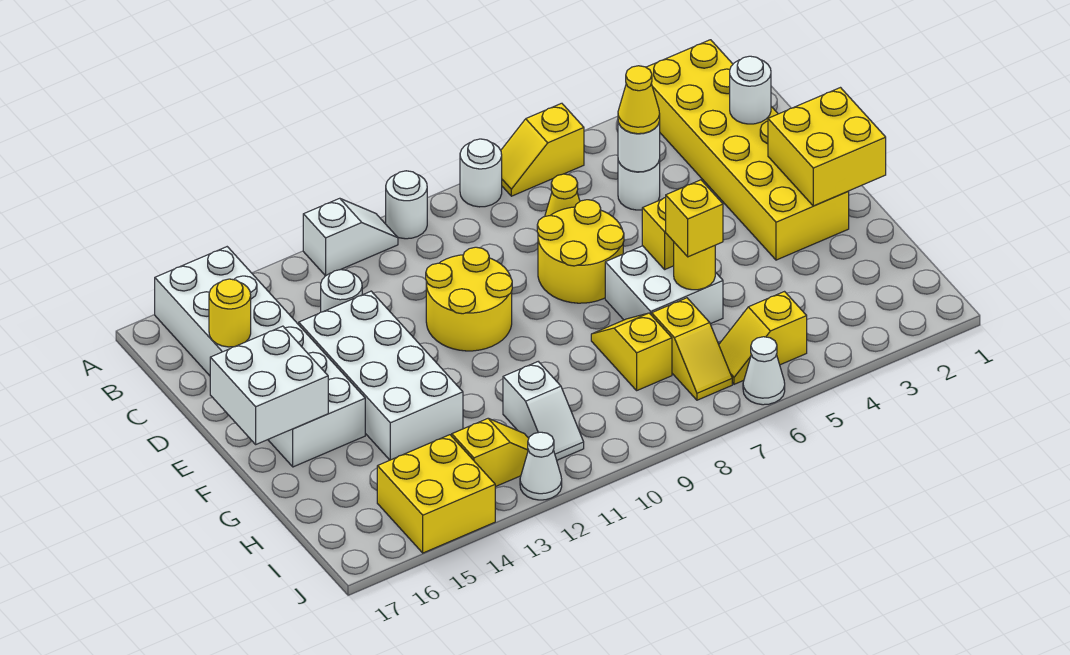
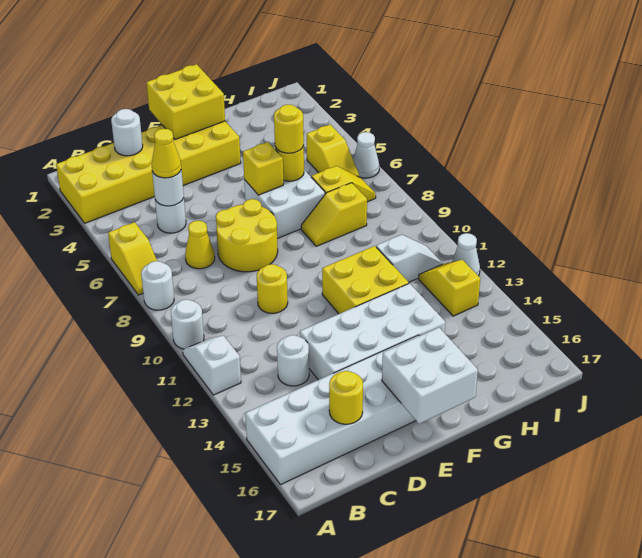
yellow round brick D10:E11 level 1 -> yellow round brick D10 level 1
yellow brick G6 level 3 -> yellow round brick G6 level 3
yellow brick I14:J15 level 1 -> yellow brick F11:G12 level 1

